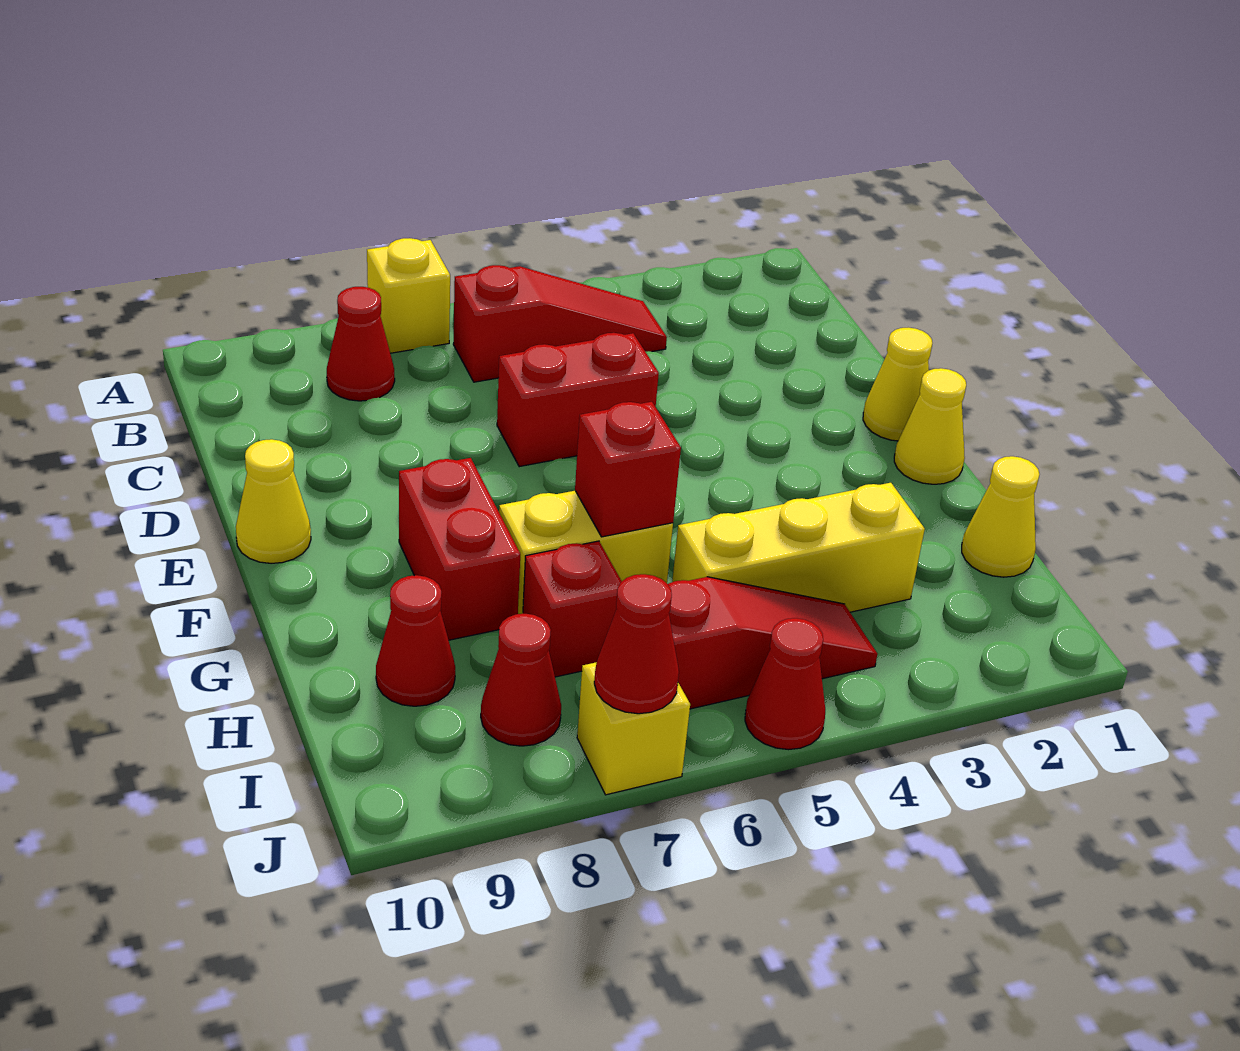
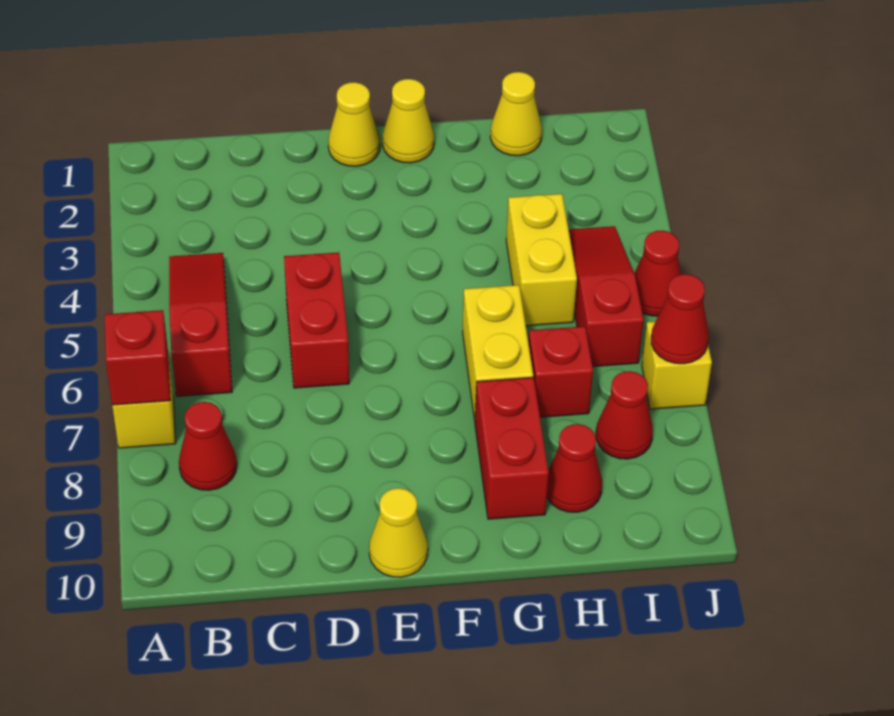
red brick F8:G8 level 1 -> red brick G8:G9 level 1
red brick G6 level 2 -> red brick A7 level 2
yellow brick H3:H5 level 1 -> yellow brick H4:H5 level 1

